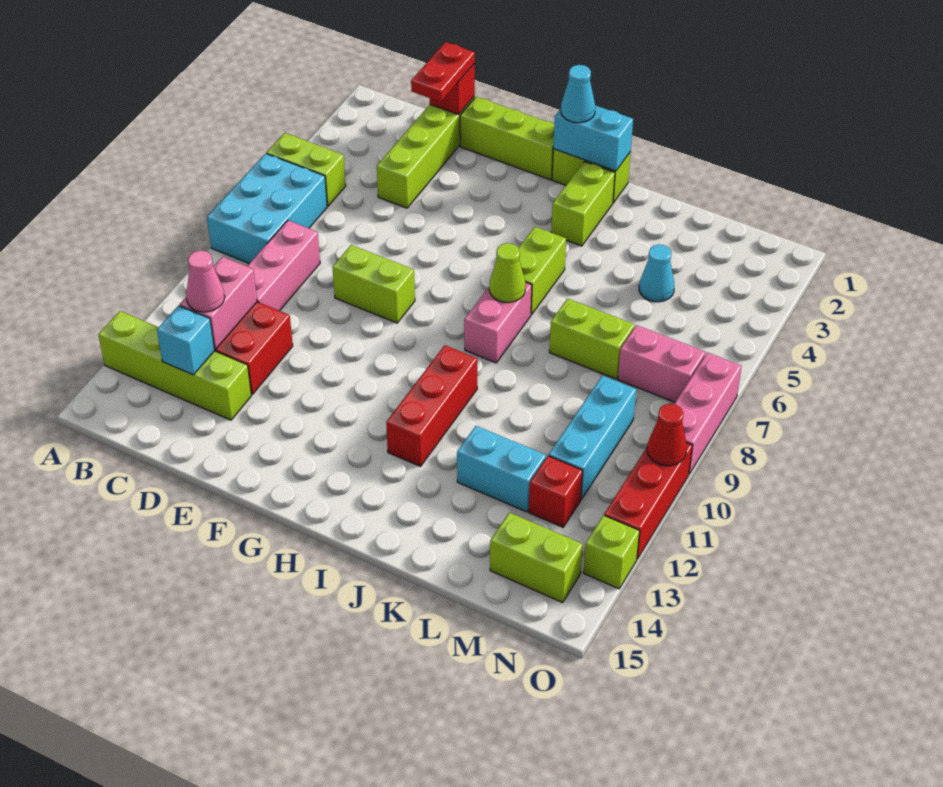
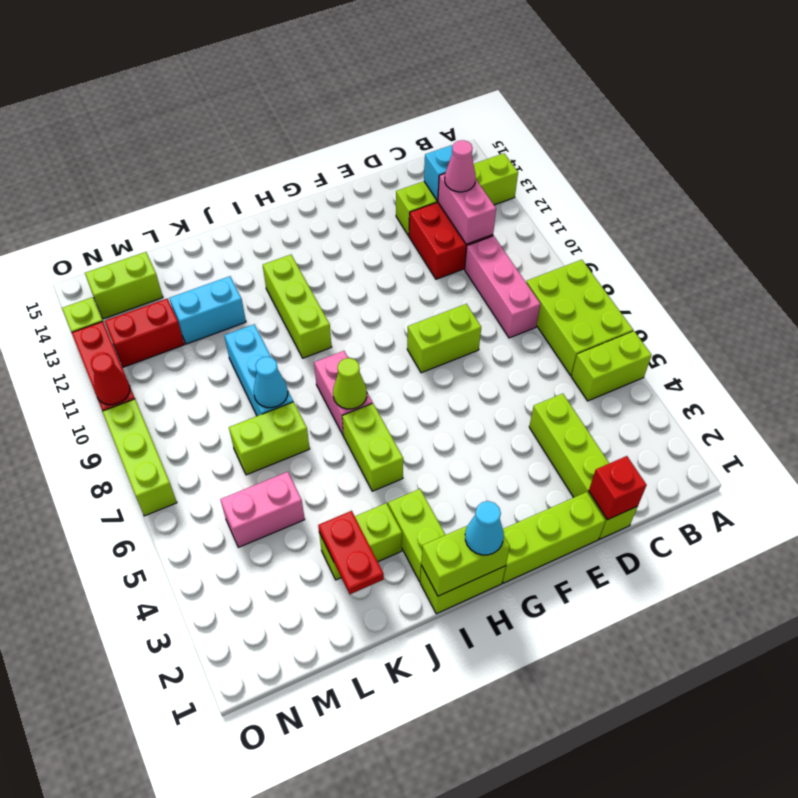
cyan brick A6:B8 level 1 -> lime brick A6:B8 level 1
red plate D1:D2 level 3 -> red plate K2:K3 level 2
cyan brick H1:I1 level 2 -> lime brick H1:I1 level 2
red brick I10:I12 level 1 -> lime brick I10:I12 level 1
none -> lime brick J3:K3 level 1
cyan cone L4 level 1 -> cyan cone K8 level 2
pink brick M7:N7 level 1 -> pink brick L5:M5 level 1
cyan brick M9:M11 level 1 -> cyan brick K8:K10 level 1
red brick M12 level 1 -> red brick M12:N12 level 1
pink brick O7:O9 level 1 -> lime brick O7:O9 level 1

